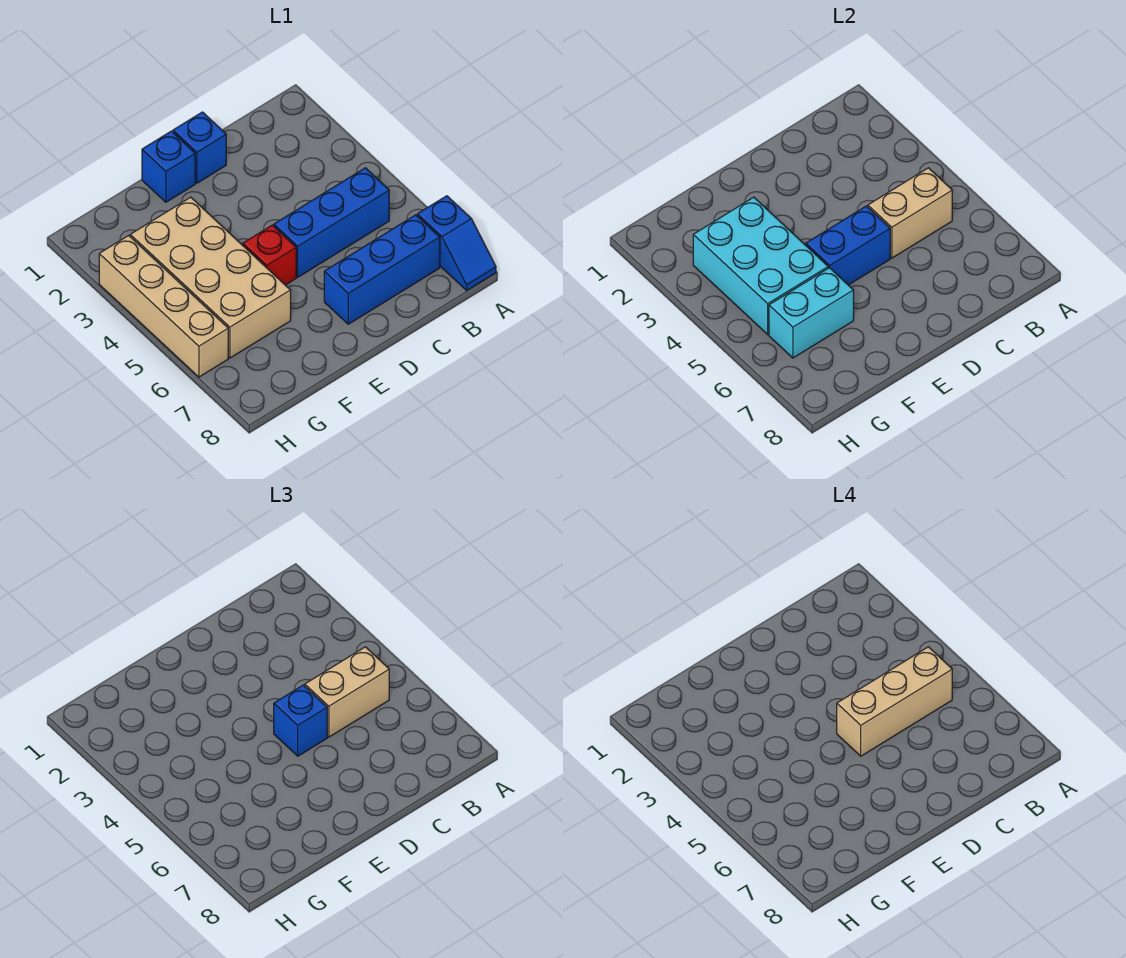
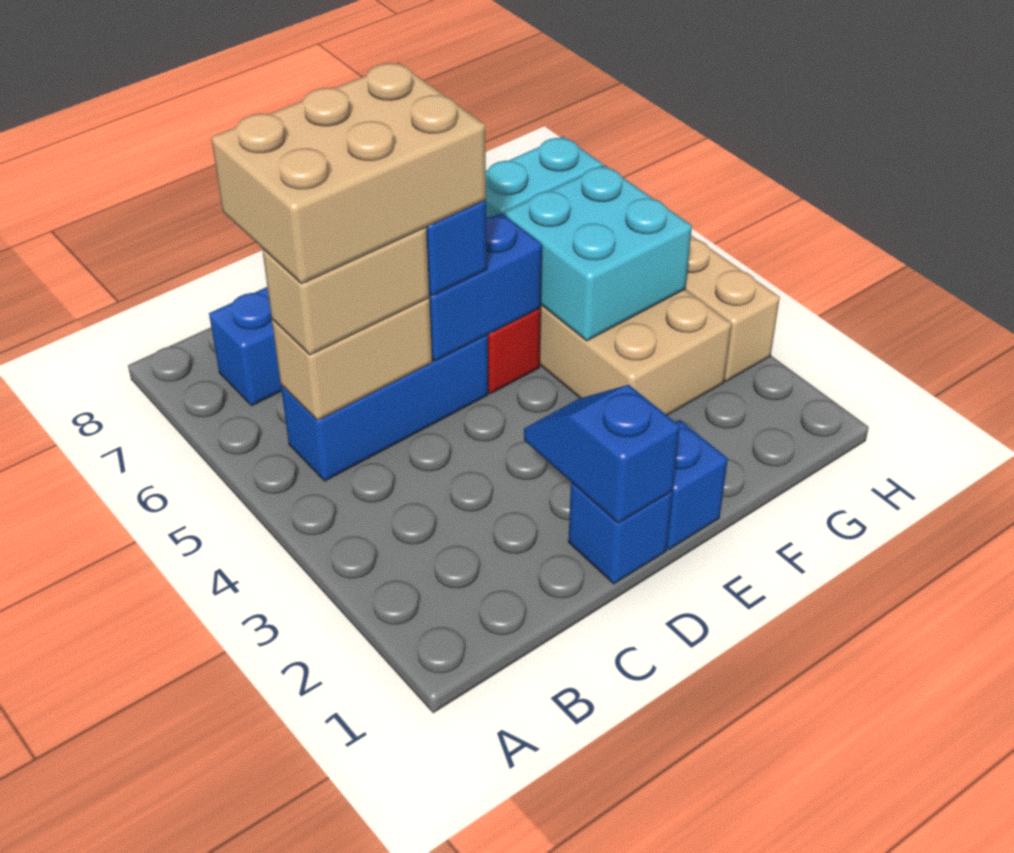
blue slope A7:A8 level 1 top 7 -> blue slope D1:D2 level 2 top 1
tan brick B5:D5 level 4 -> tan brick B5:D6 level 4
cyan brick F3:G5 level 2 -> cyan brick F4:G5 level 2

